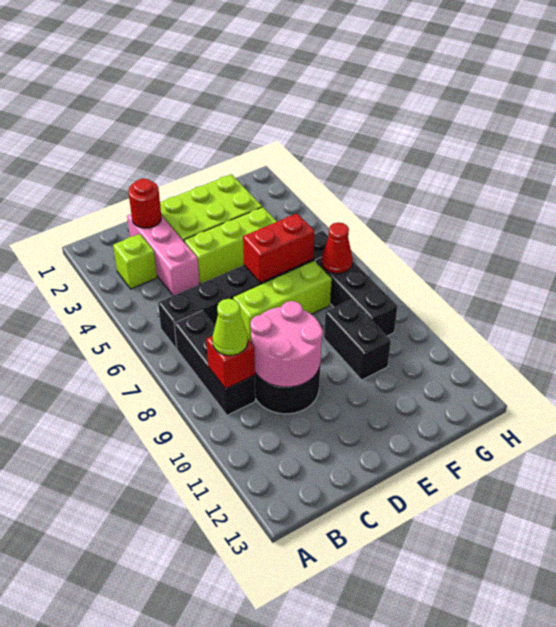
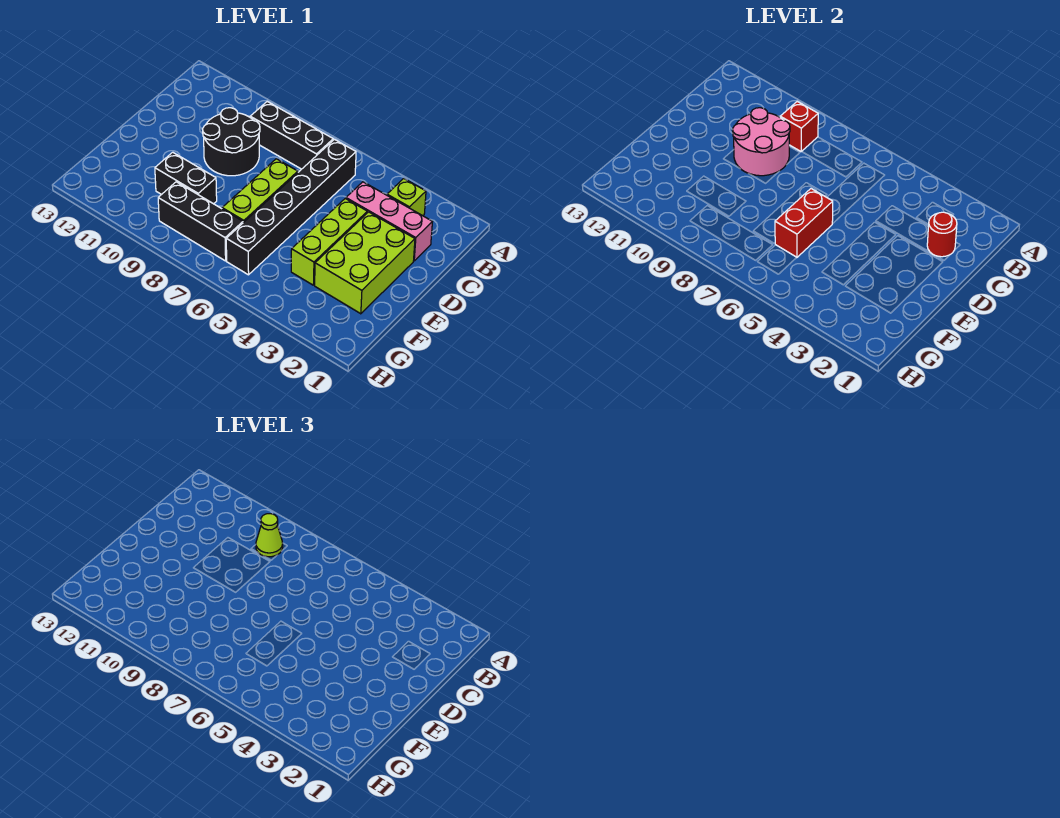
red cone G7 level 2 -> none

